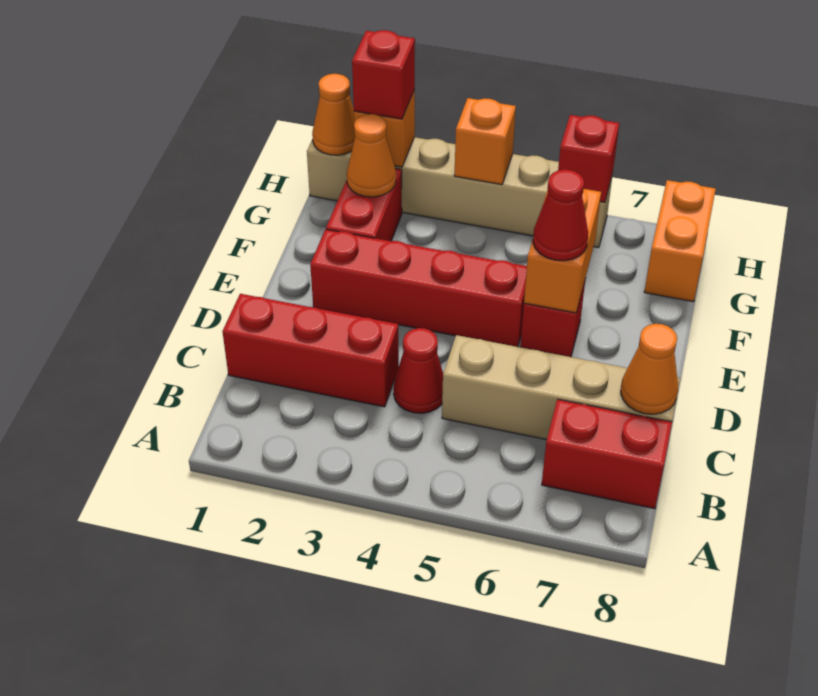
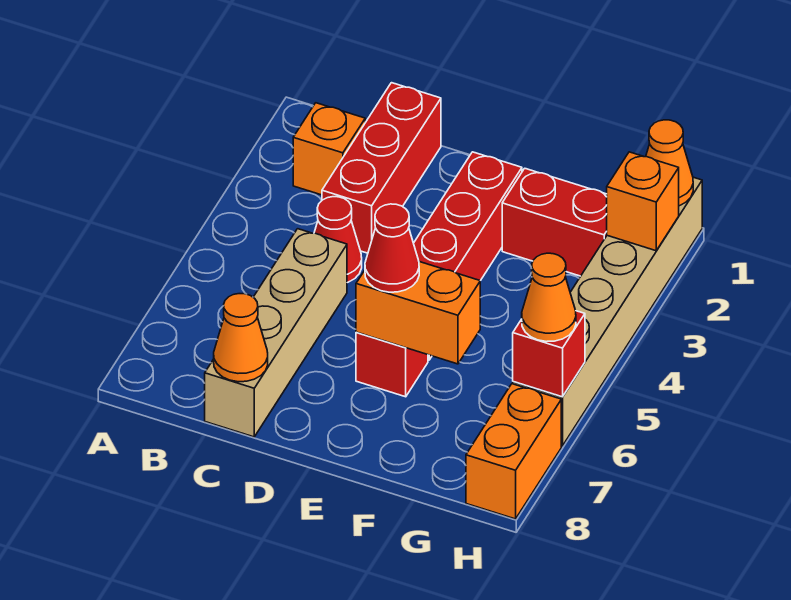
red brick B7:B8 level 1 -> none
orange cone G2 level 2 -> orange cone H6 level 3
orange brick G8:H8 level 1 -> orange brick H7:H8 level 1
red brick H2 level 3 -> none
orange brick H4 level 2 -> orange brick B2 level 1

